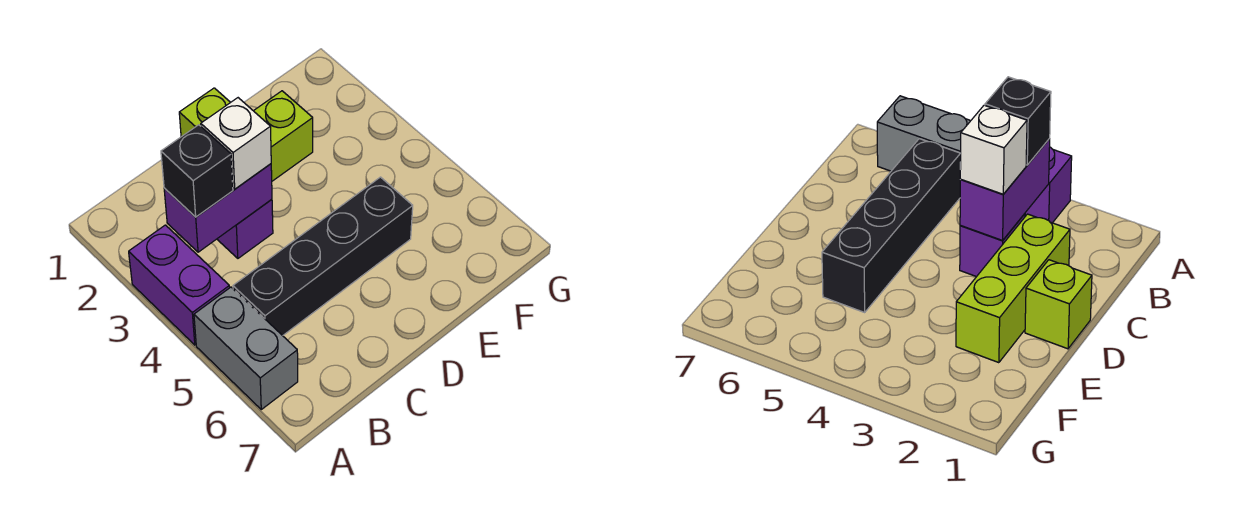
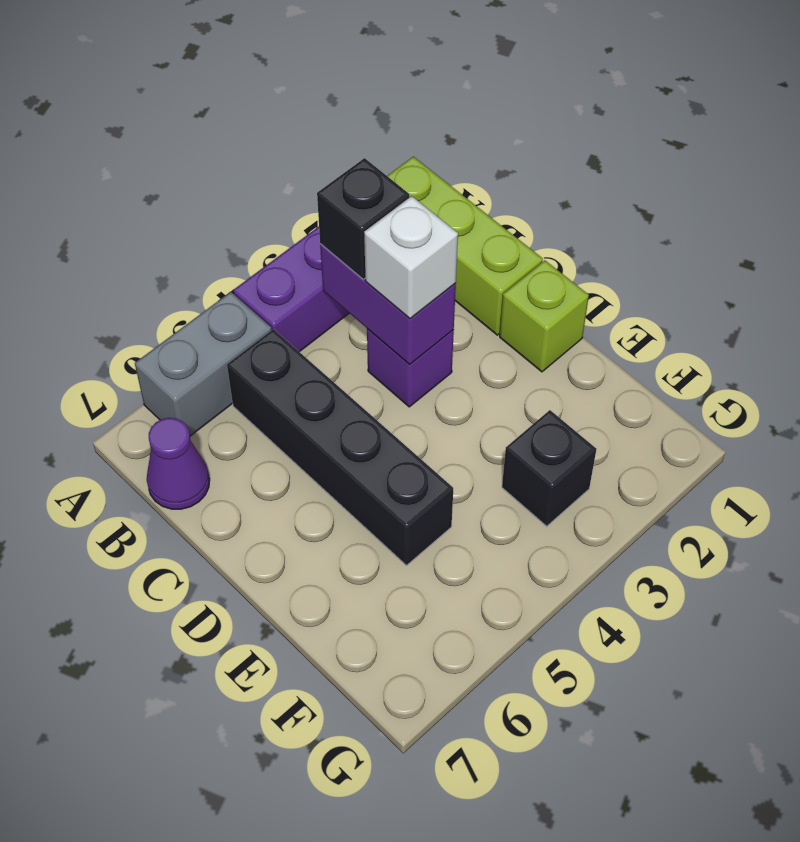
none -> purple cone B7 level 1
lime brick C2:E2 level 1 -> lime brick A1:C1 level 1
none -> black brick F3 level 1

